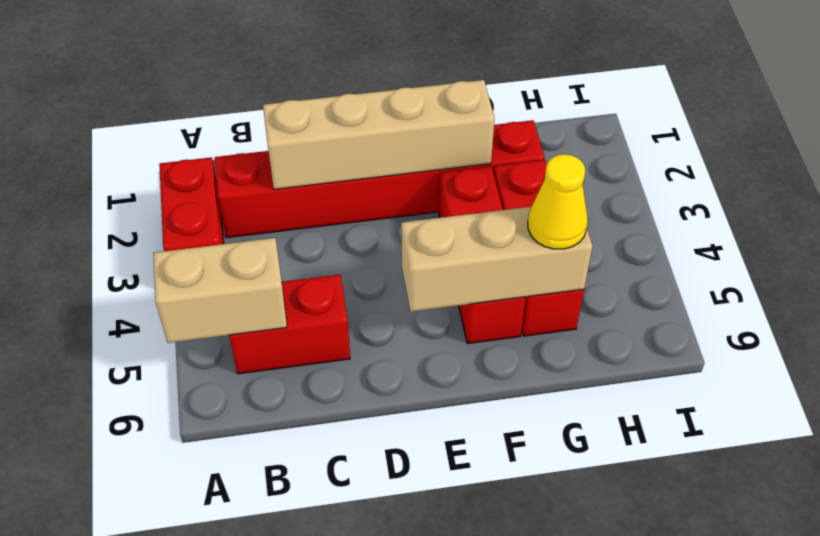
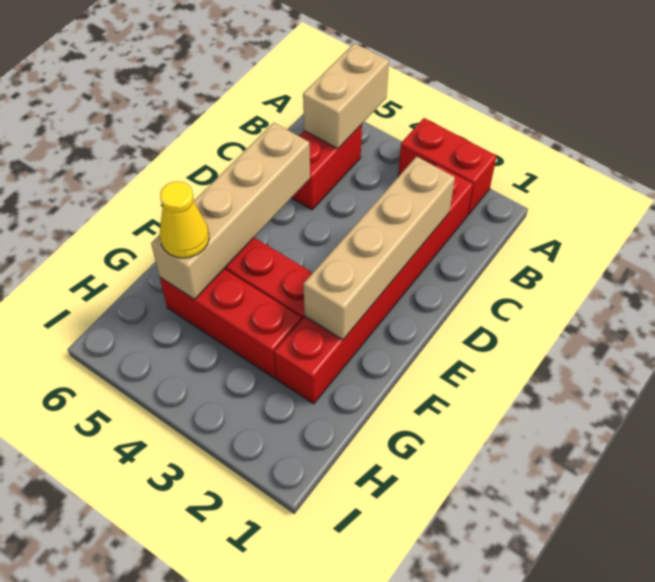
tan brick E5:G5 level 2 -> tan brick D5:G5 level 2

